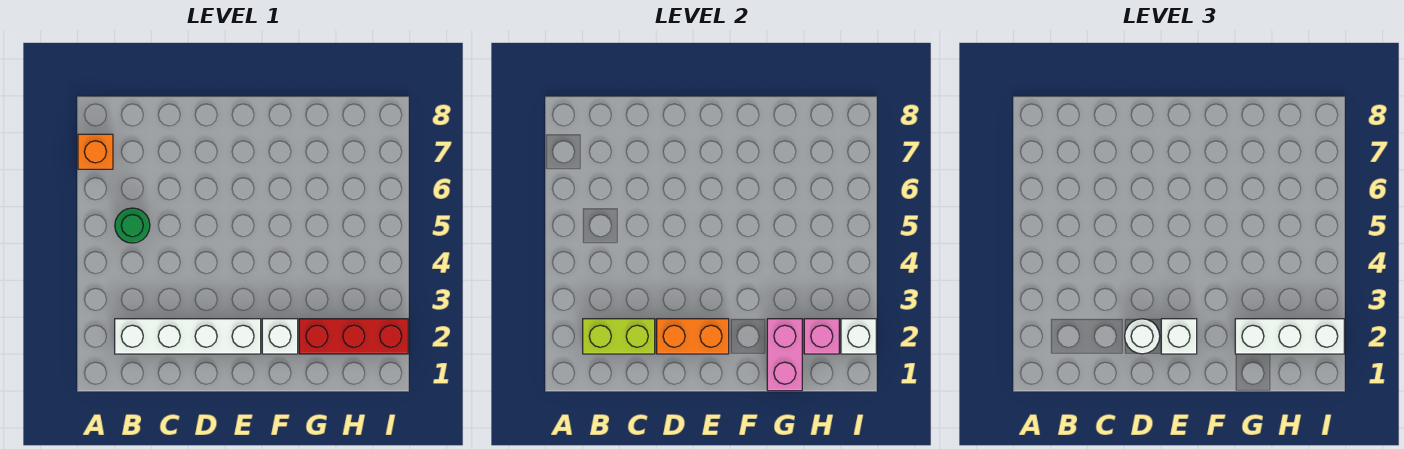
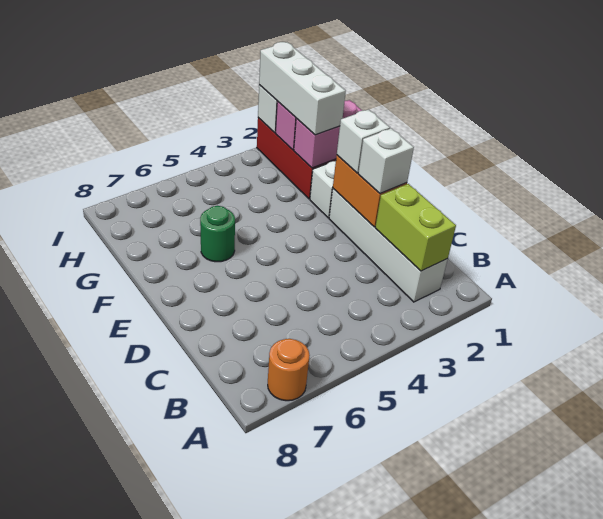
orange brick A7 level 1 -> orange round brick A7 level 1
green round brick B5 level 1 -> green round brick F6 level 1
white round brick D2 level 3 -> white brick D2 level 3

